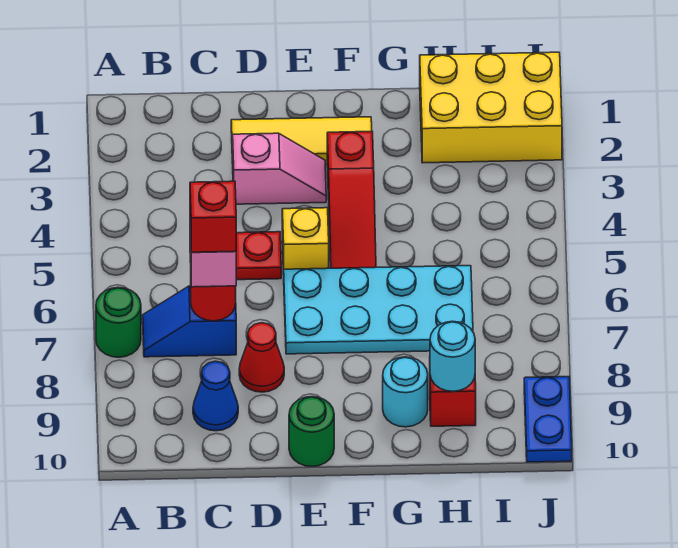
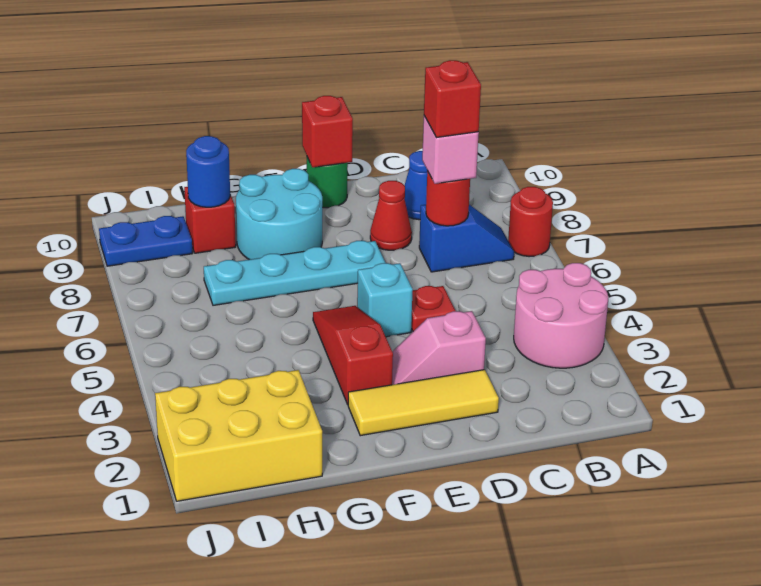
none -> pink round brick A3:B4 level 1
green round brick A7 level 1 -> red round brick A7 level 1
yellow brick E5 level 1 -> cyan brick E5 level 1
cyan plate E6:H7 level 1 -> cyan plate E7:H7 level 1
none -> red brick E10 level 2
cyan round brick G9 level 1 -> cyan round brick F8:G9 level 1
cyan round brick H9 level 2 -> blue round brick H9 level 2
blue plate J9:J10 level 1 -> blue plate I9:J9 level 1

